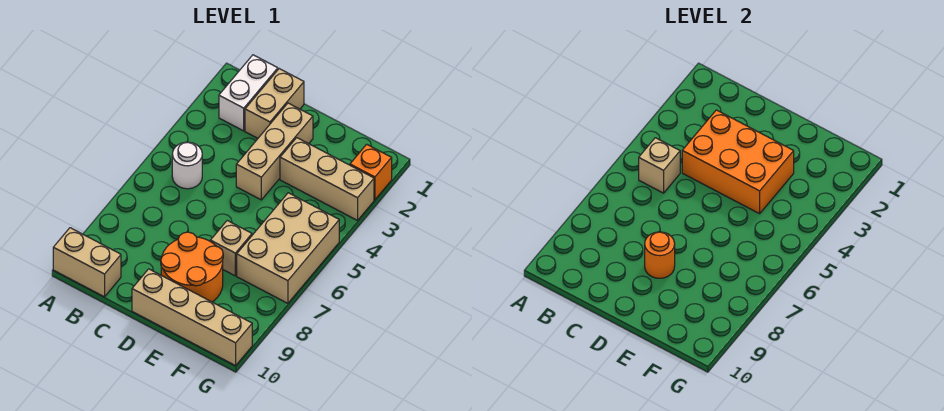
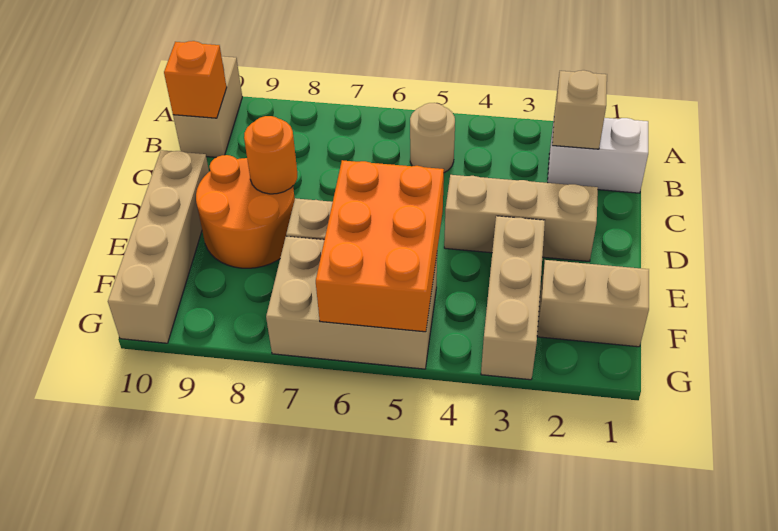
white round brick B5 level 1 -> tan round brick B5 level 1
tan brick B5 level 2 -> tan brick B2 level 2
tan brick C1:C2 level 1 -> tan brick F1:F2 level 1
orange brick C3:E4 level 2 -> orange brick E5:G6 level 2
orange brick G2 level 1 -> orange brick B10 level 2

